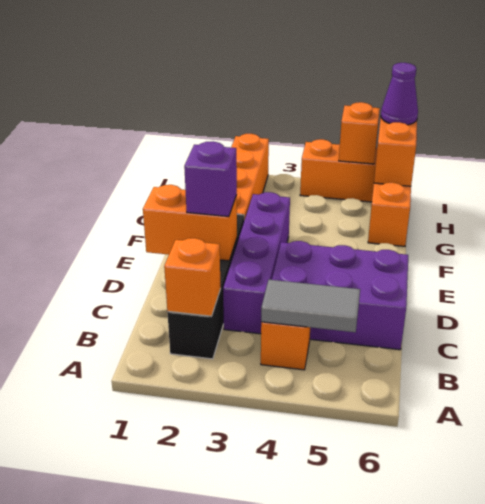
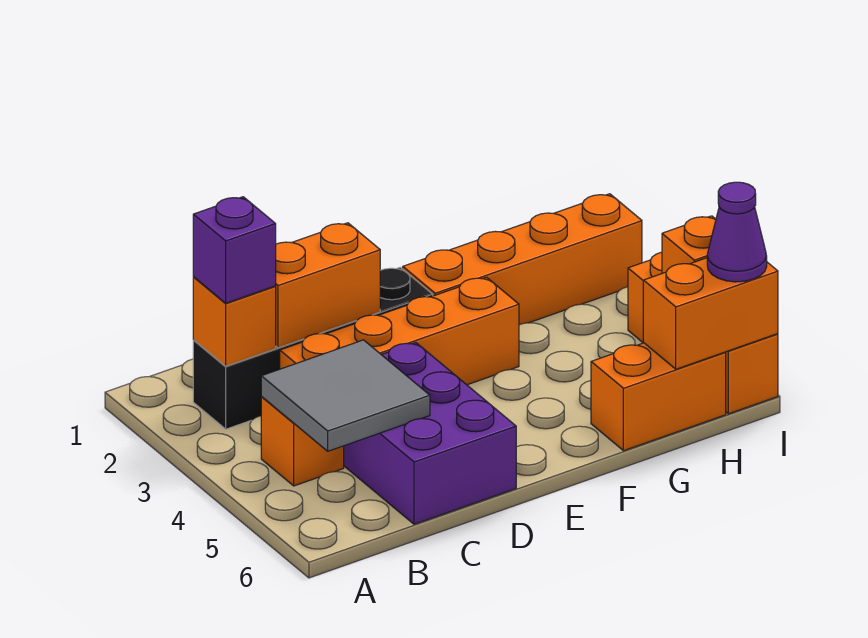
grey tile B4:B5 level 2 -> grey tile B4:C5 level 2
purple brick C3:F3 level 1 -> orange brick C3:F3 level 1
orange brick D1:D2 level 2 -> orange brick C2:D2 level 2
purple brick D2 level 3 -> purple brick B2 level 3

